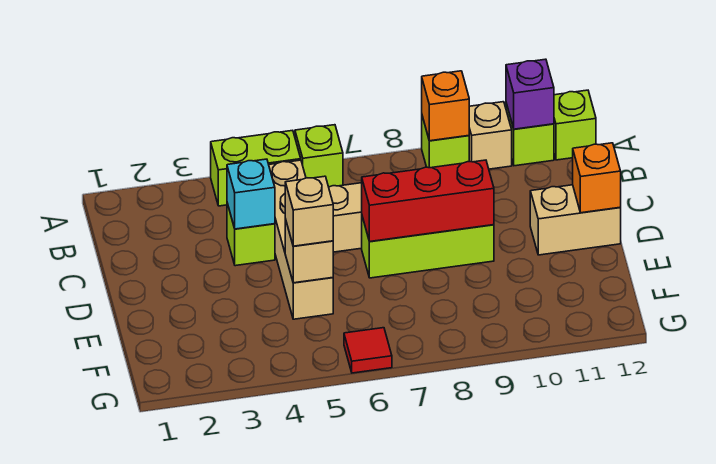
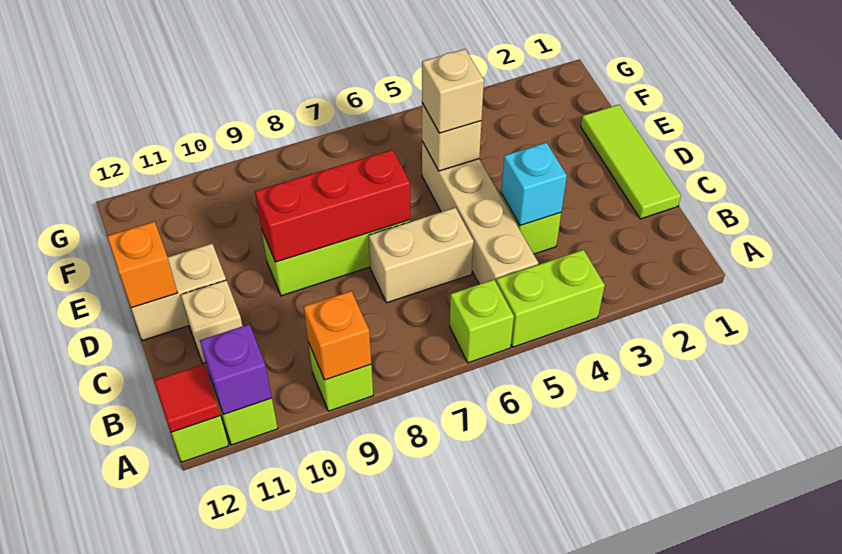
tan brick A10 level 1 -> tan brick C11 level 1
none -> lime tile C1:E1 level 1
red tile G6 level 1 -> red tile A12 level 2

